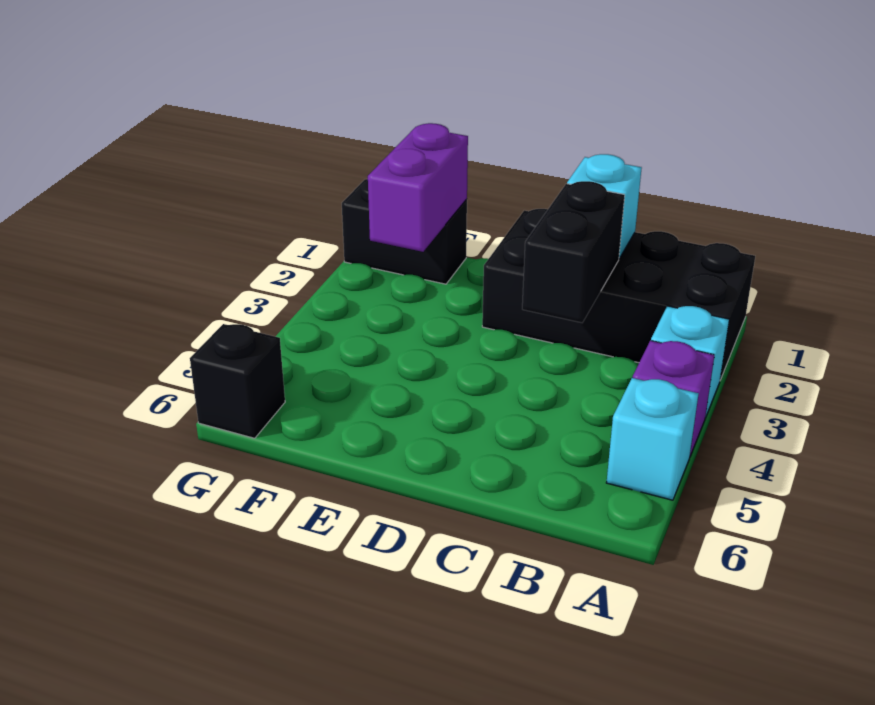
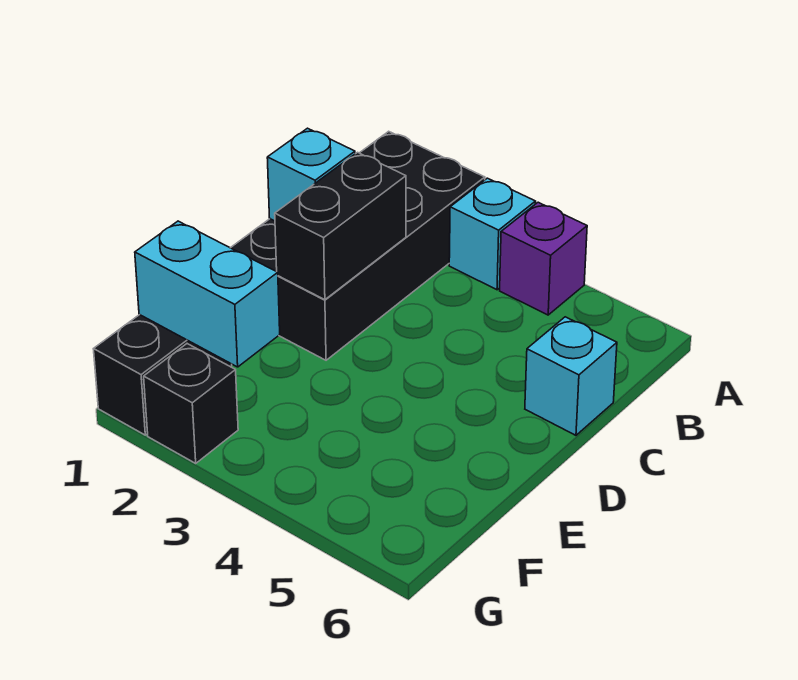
cyan brick A5 level 1 -> cyan brick C6 level 1
black brick C2:C3 level 2 -> black brick C2:D2 level 2
purple brick F1:F2 level 2 -> cyan brick F1:F2 level 2
black brick G6 level 1 -> black brick G2 level 1

